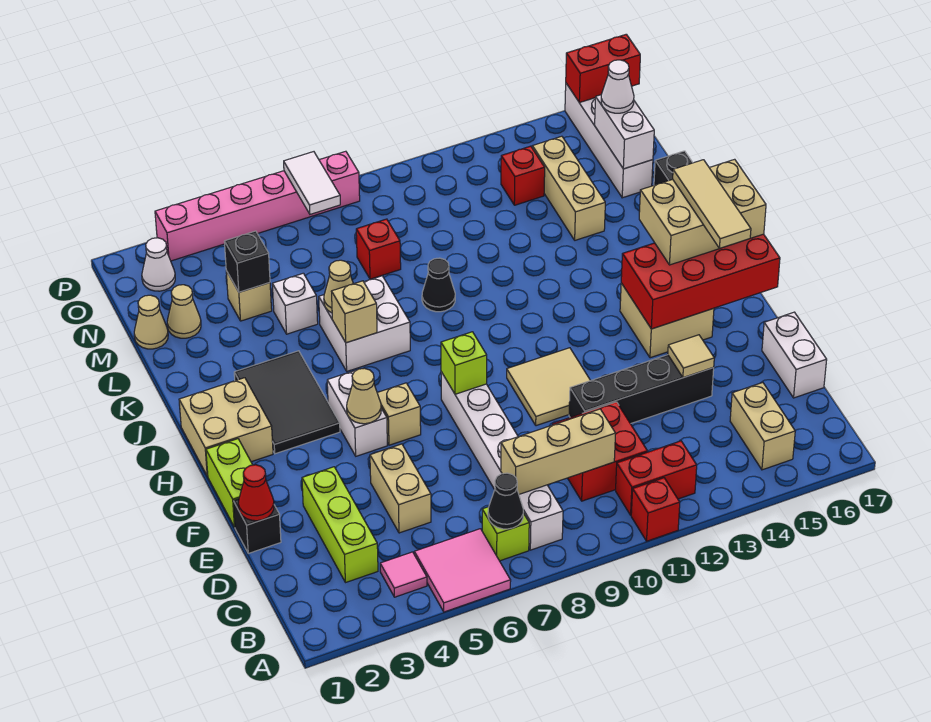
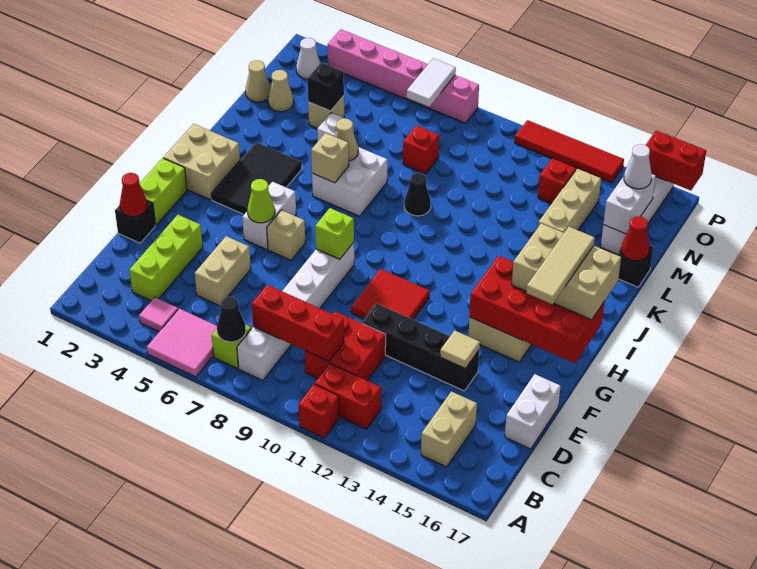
tan brick C8:C10 level 2 -> red brick C8:C10 level 2
tan tile F10:G11 level 1 -> red tile F10:G11 level 1
tan cone G5 level 2 -> lime cone G5 level 2
none -> red cone L17 level 2
none -> red tile P11:P14 level 1

